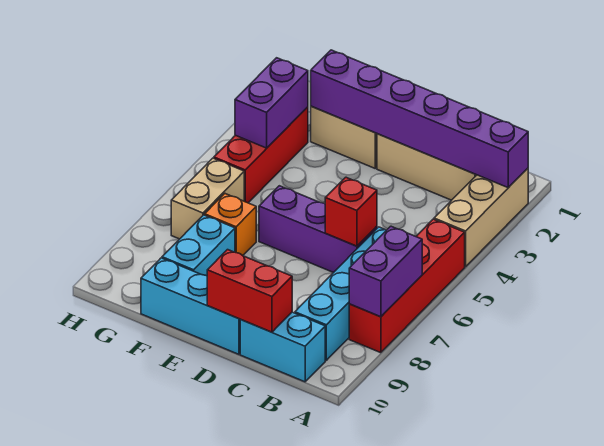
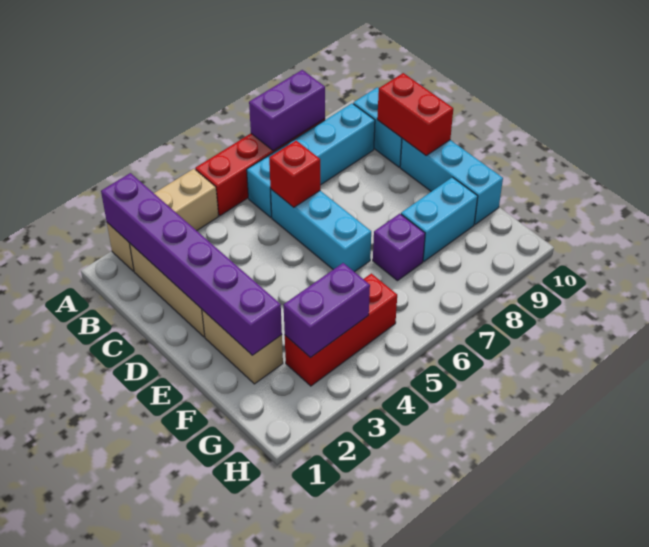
purple brick C6:E6 level 1 -> cyan brick C6:E6 level 1
orange brick F7 level 1 -> purple brick F7 level 1
tan brick G6:G7 level 1 -> none

